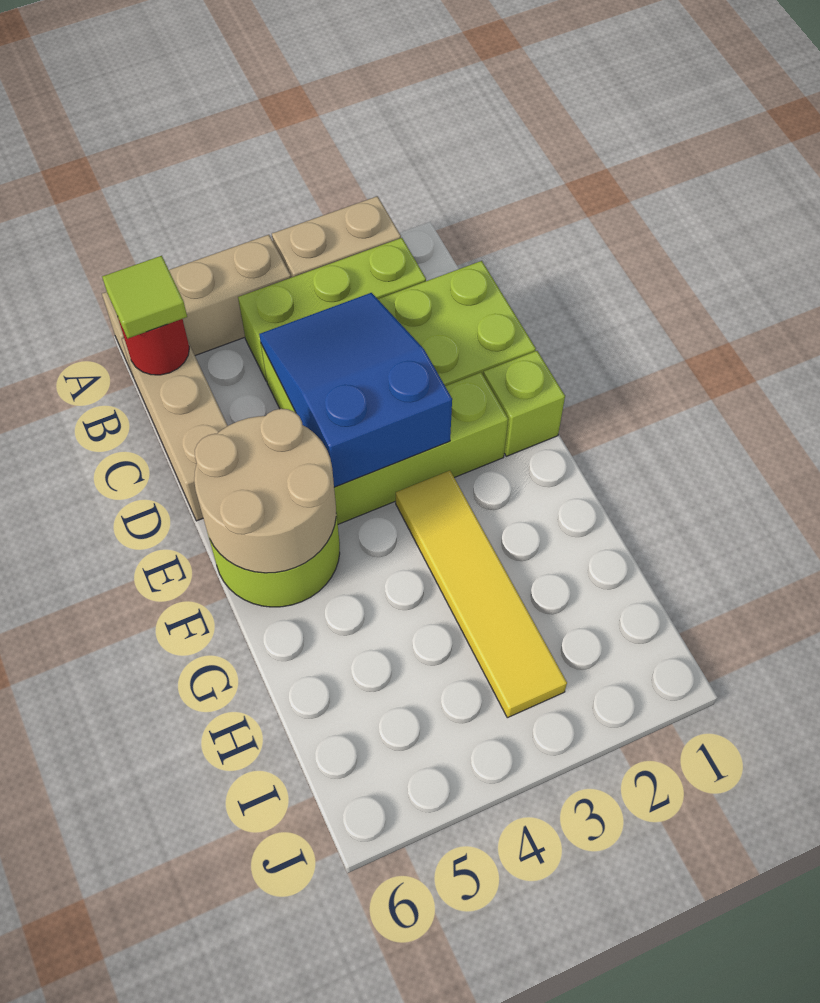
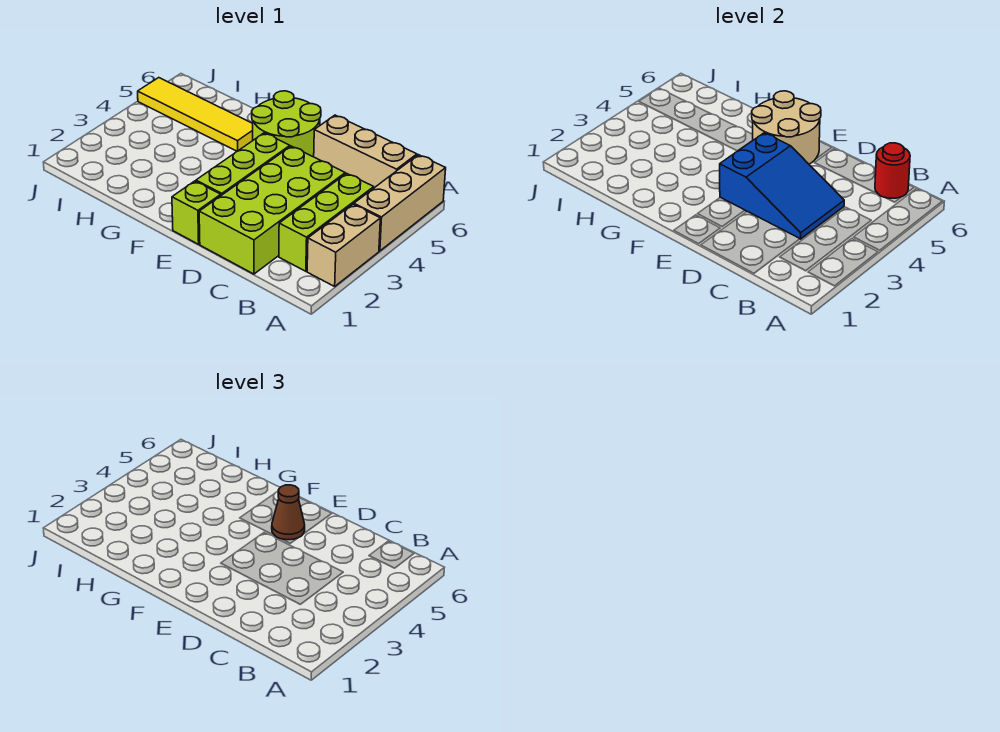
lime tile B6 level 3 -> none
none -> brown cone E5 level 3
yellow tile F3:I3 level 1 -> yellow tile G5:J5 level 1

